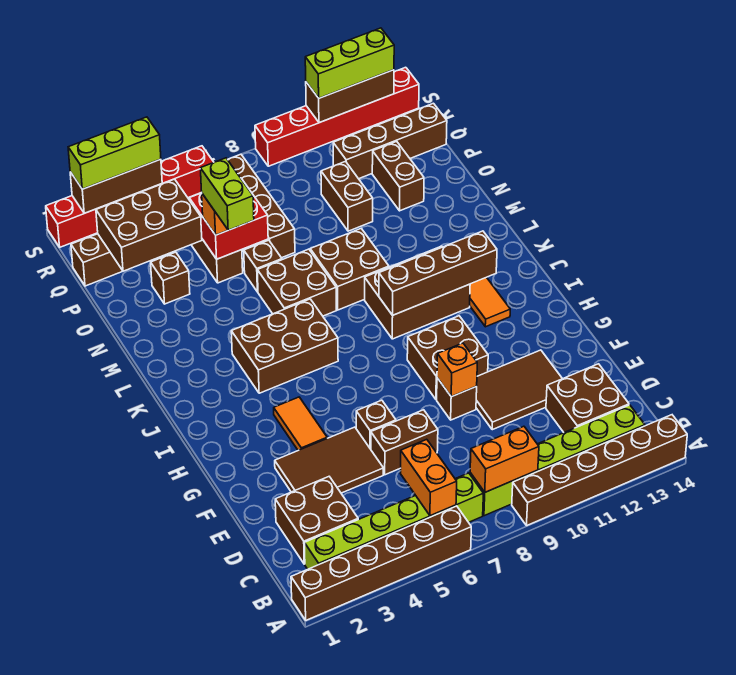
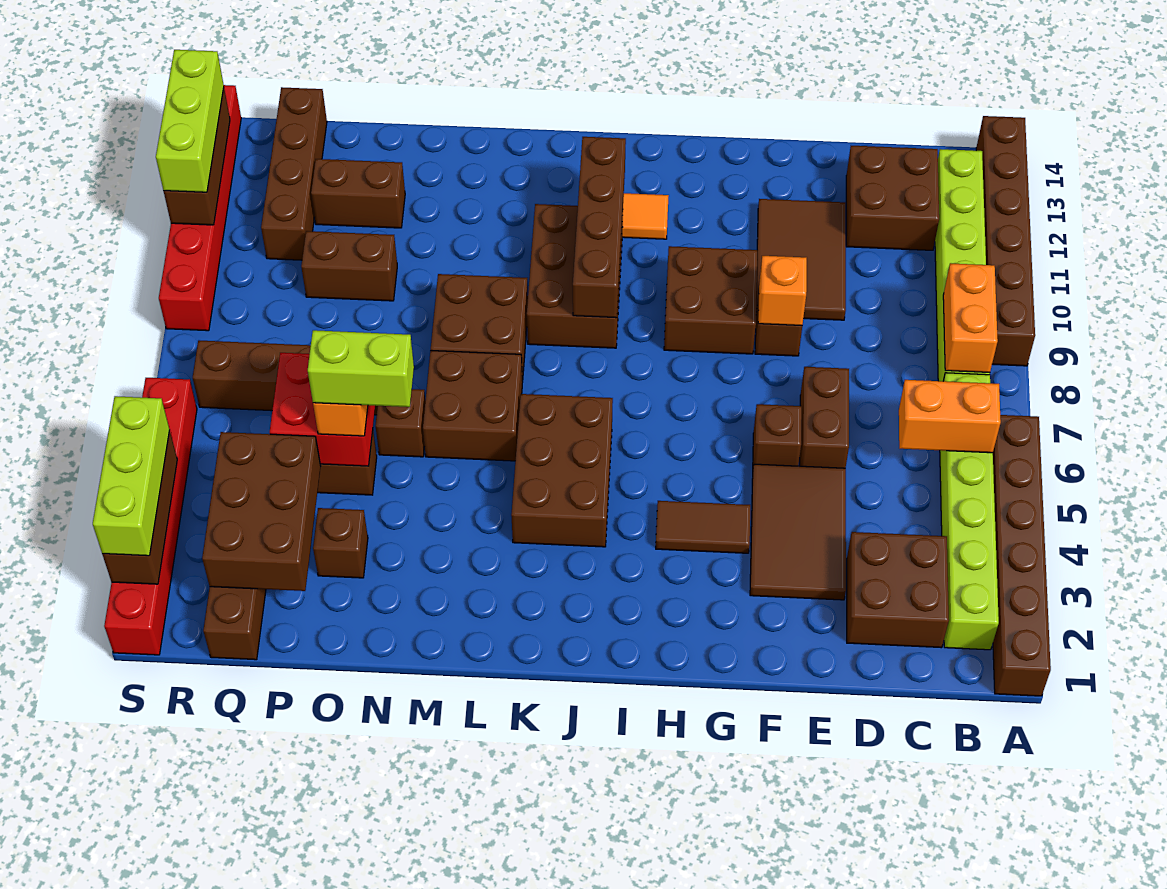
orange tile G4:H4 level 1 -> brown tile G4:H4 level 1

